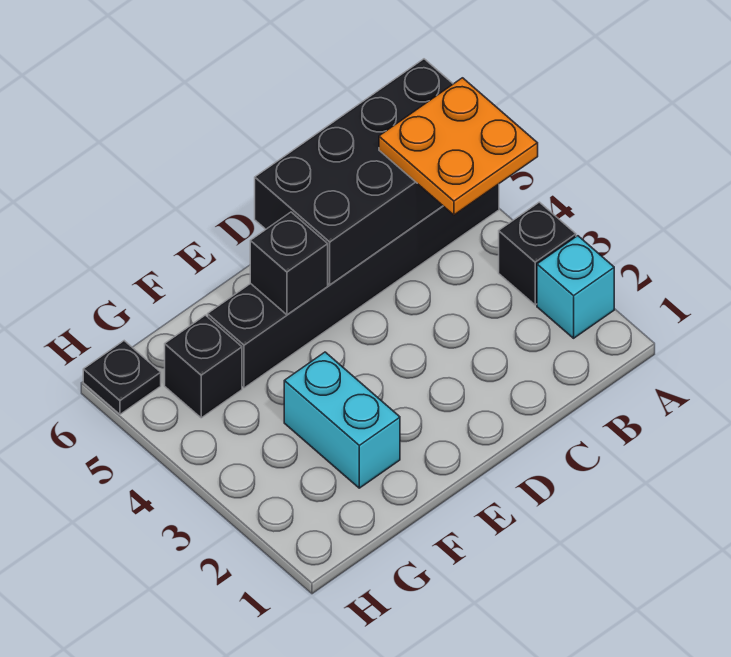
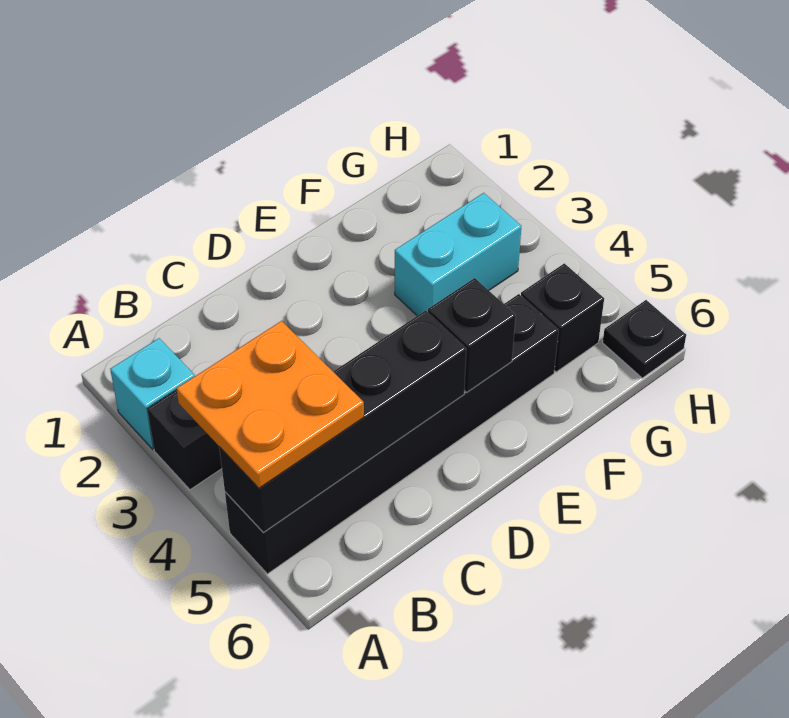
black brick A5:D6 level 2 -> black brick A5:D5 level 2
cyan brick F2:F3 level 1 -> cyan brick F3:G3 level 1

